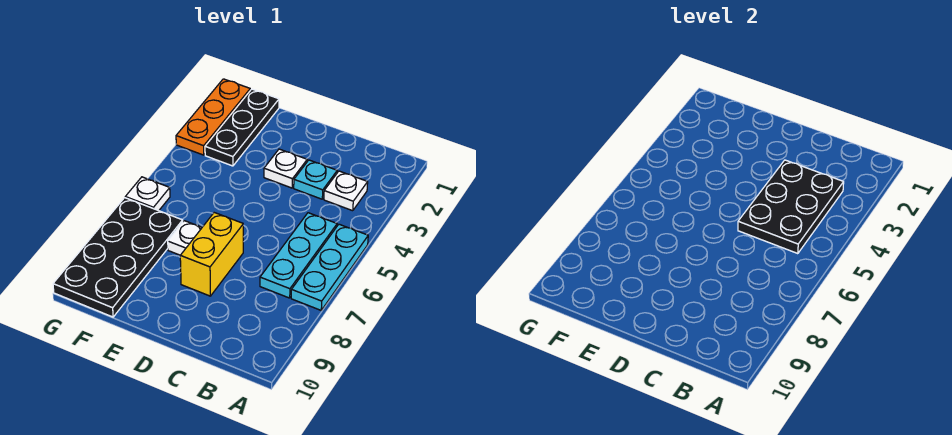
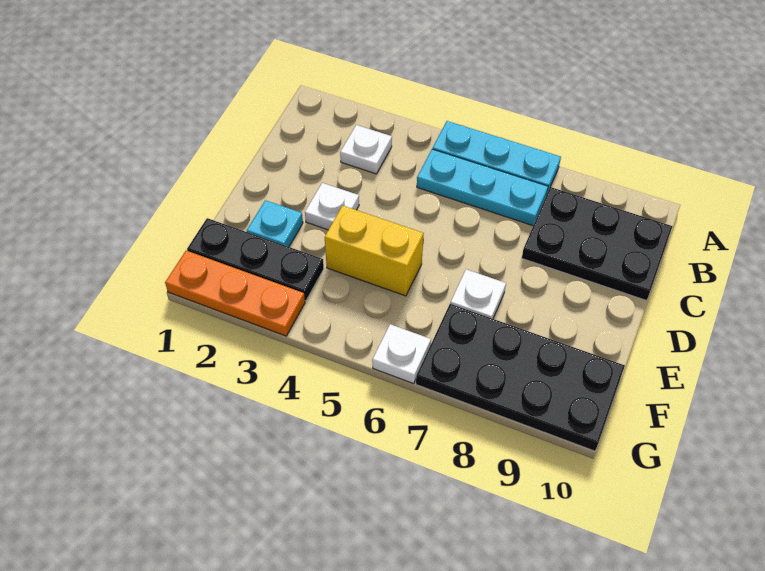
black plate B3:C5 level 2 -> black plate B8:C10 level 1
cyan plate C3 level 1 -> cyan plate E2 level 1
yellow brick D7:D8 level 1 -> yellow brick E4:E5 level 1

